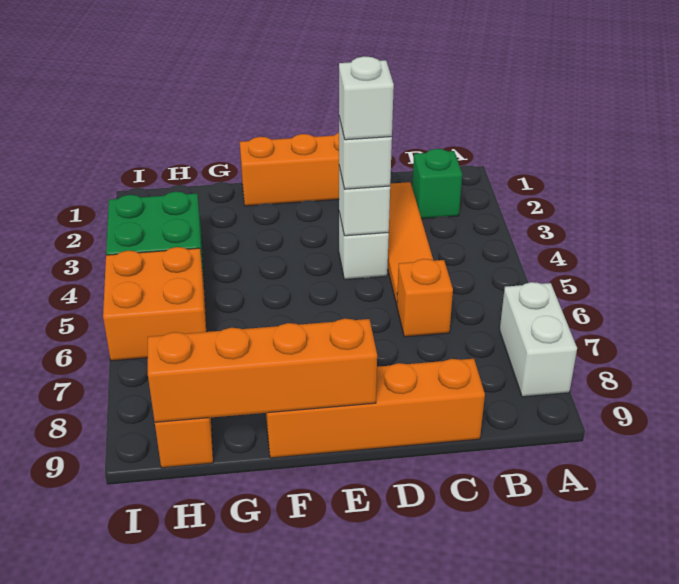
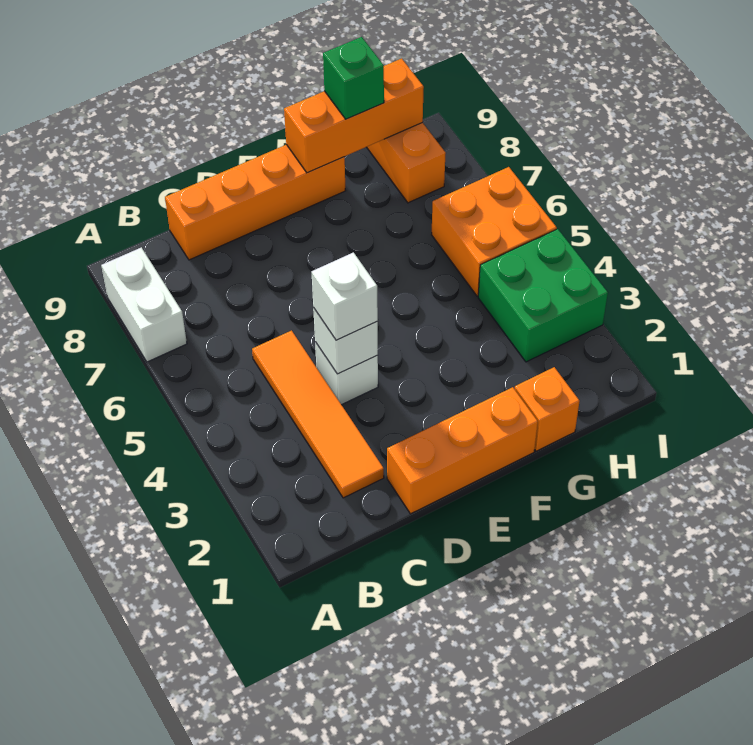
green brick B2 level 1 -> green brick G9 level 3
orange brick C6 level 1 -> orange brick G1 level 1
white brick D4 level 4 -> none
orange brick E9:H9 level 2 -> orange brick F9:H9 level 2

